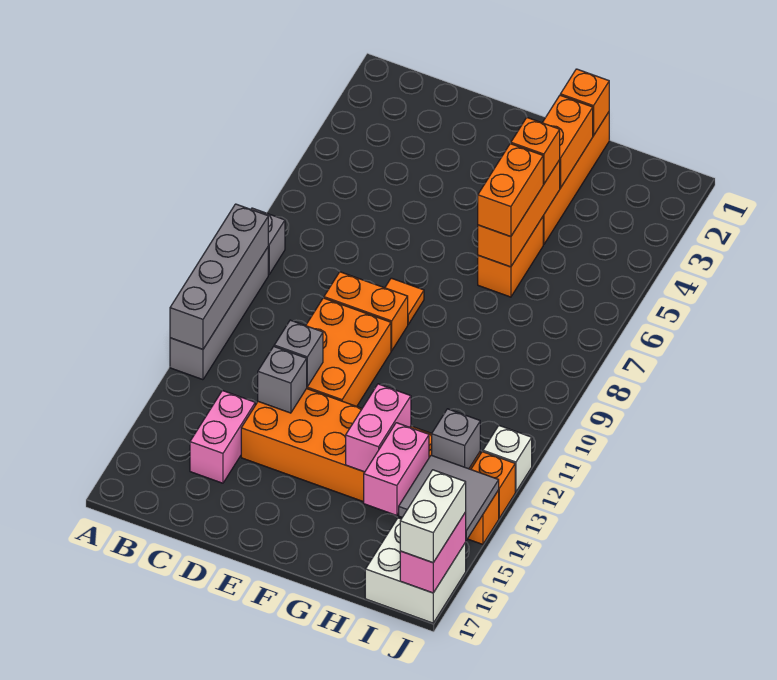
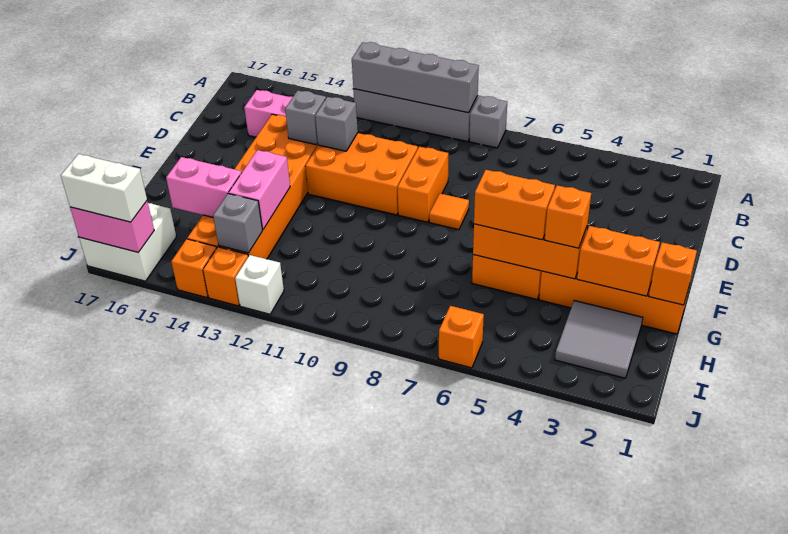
pink brick G13:G14 level 2 -> pink brick G13:H13 level 2
grey tile I14:J15 level 2 -> grey tile H2:I3 level 1
none -> orange brick J6 level 1

